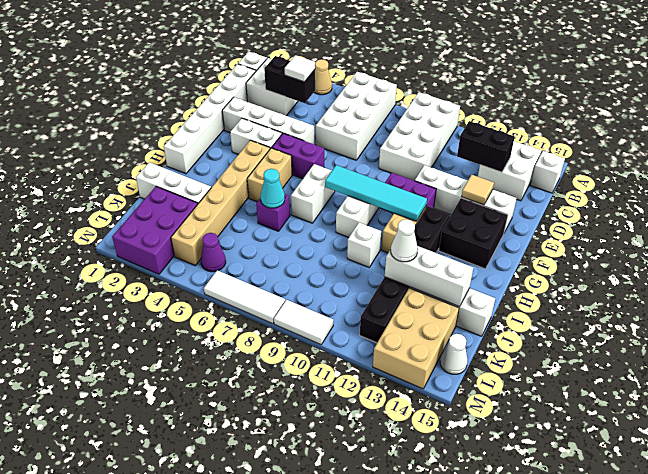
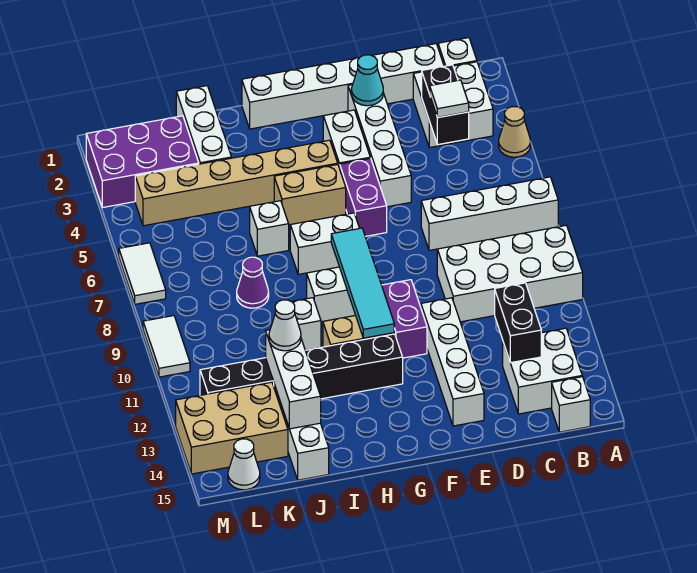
white brick A6:D7 level 1 -> white brick A7:D7 level 1
tan tile E13 level 2 -> none
black brick F13:G14 level 1 -> none
purple brick I6 level 1 -> white brick I6 level 1
cyan cone I6 level 2 -> cyan cone E2 level 2
purple cone L5 level 1 -> purple cone J8 level 1
white tile M6:M8 level 1 -> white tile M6:M7 level 1

